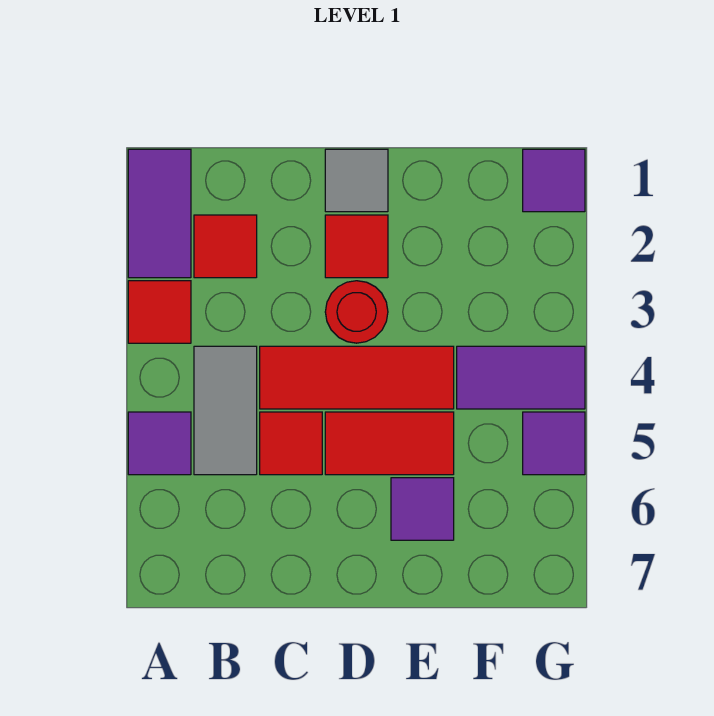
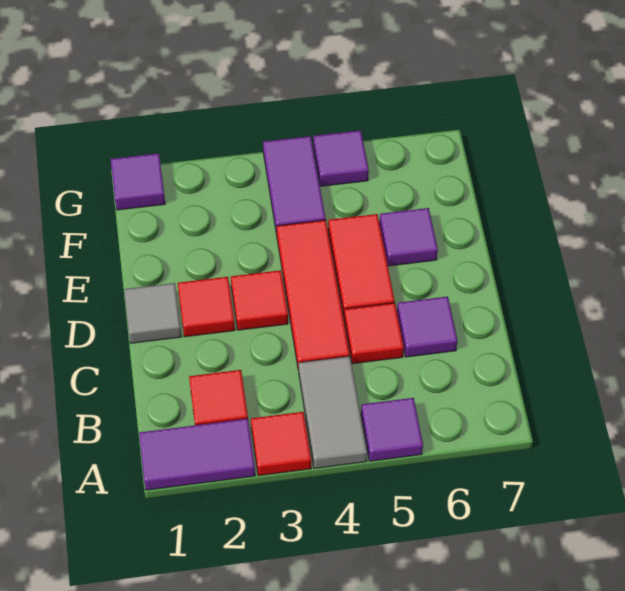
grey tile B4:B5 level 1 -> grey tile A4:B4 level 1
none -> purple tile C6 level 1
red round brick D3 level 1 -> red tile D3 level 1

